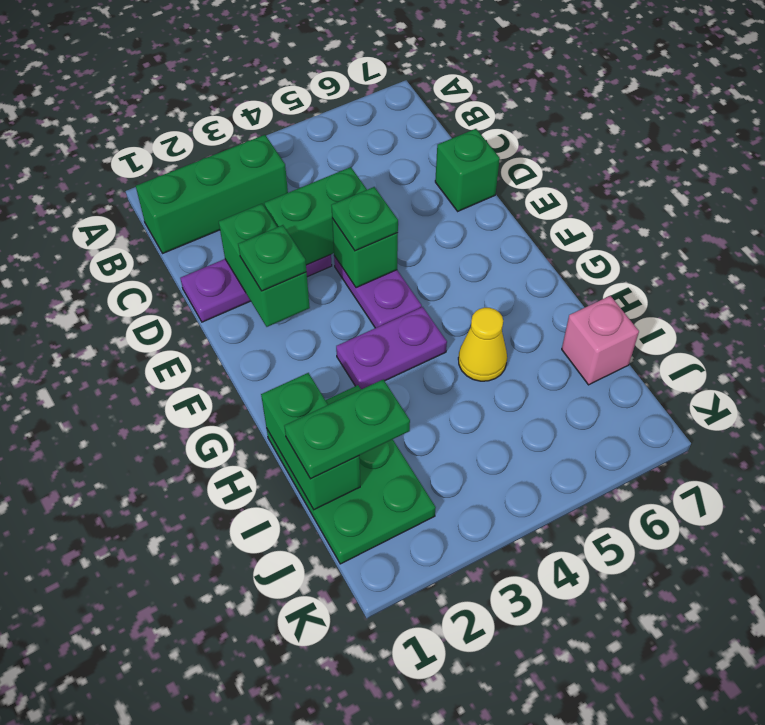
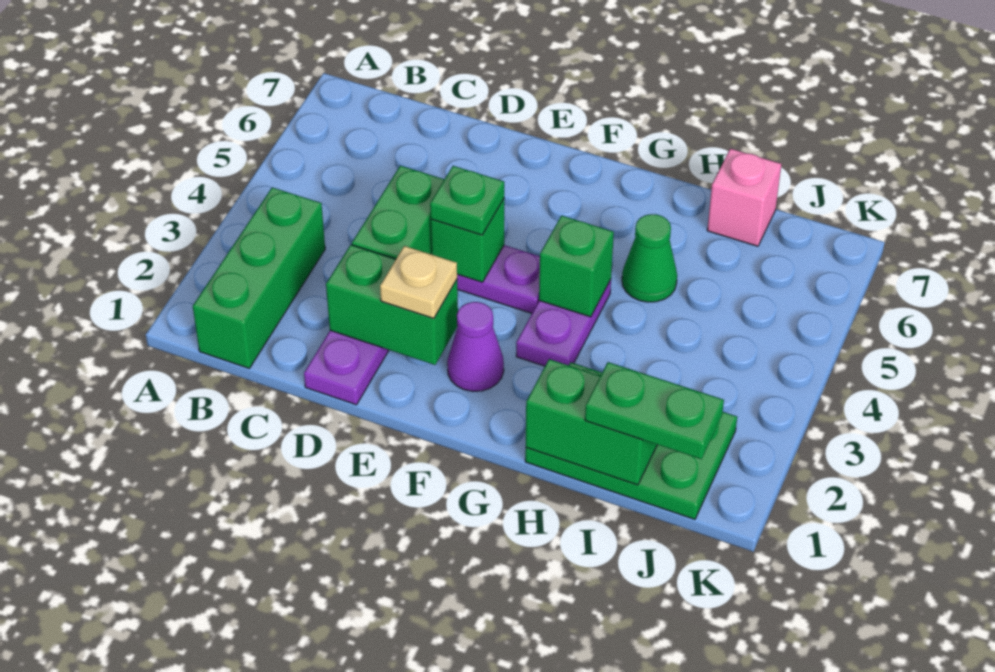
green brick D7 level 1 -> green brick G4 level 2
green plate E2 level 3 -> tan plate E2 level 3
none -> purple cone F2 level 1
yellow cone H5 level 1 -> green cone H5 level 1
green plate I1:I2 level 3 -> green plate I1:J1 level 3

